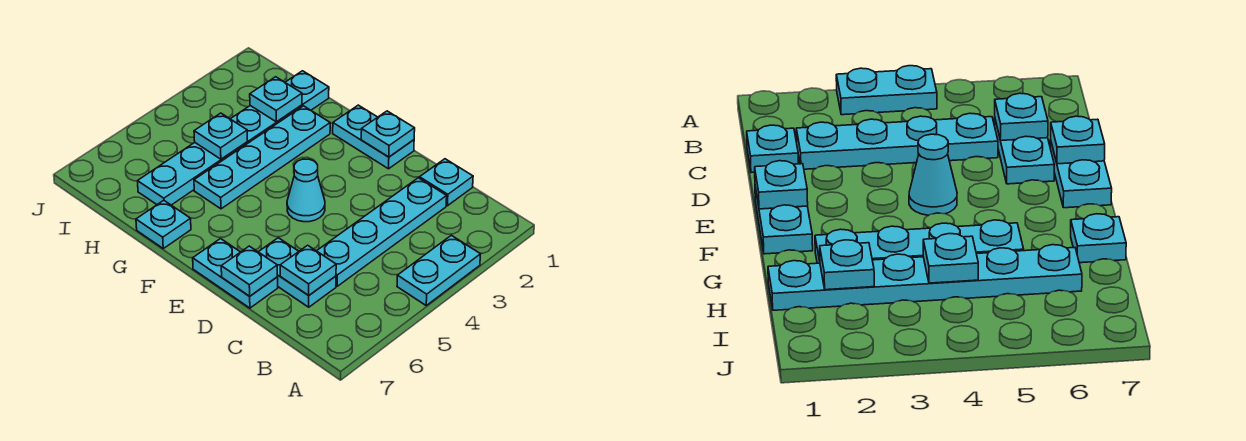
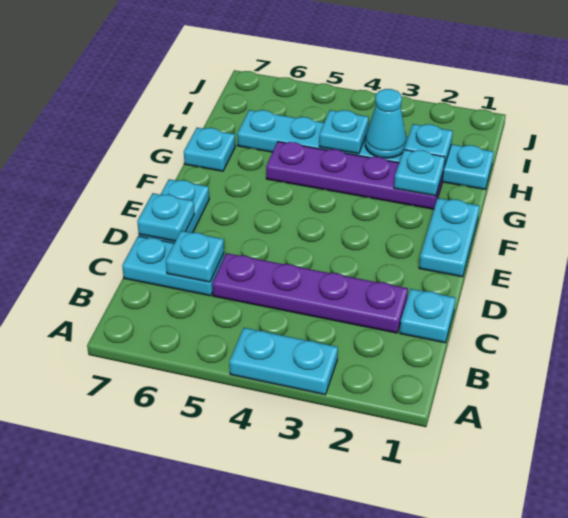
cyan plate C2:C5 level 1 -> purple plate C2:C5 level 1
cyan plate C6:D6 level 1 -> cyan plate C6:C7 level 1
cyan plate E1 level 2 -> cyan plate G2 level 2
cyan cone E4 level 1 -> cyan cone H3 level 2
cyan plate G2:G5 level 1 -> purple plate G2:G5 level 1

